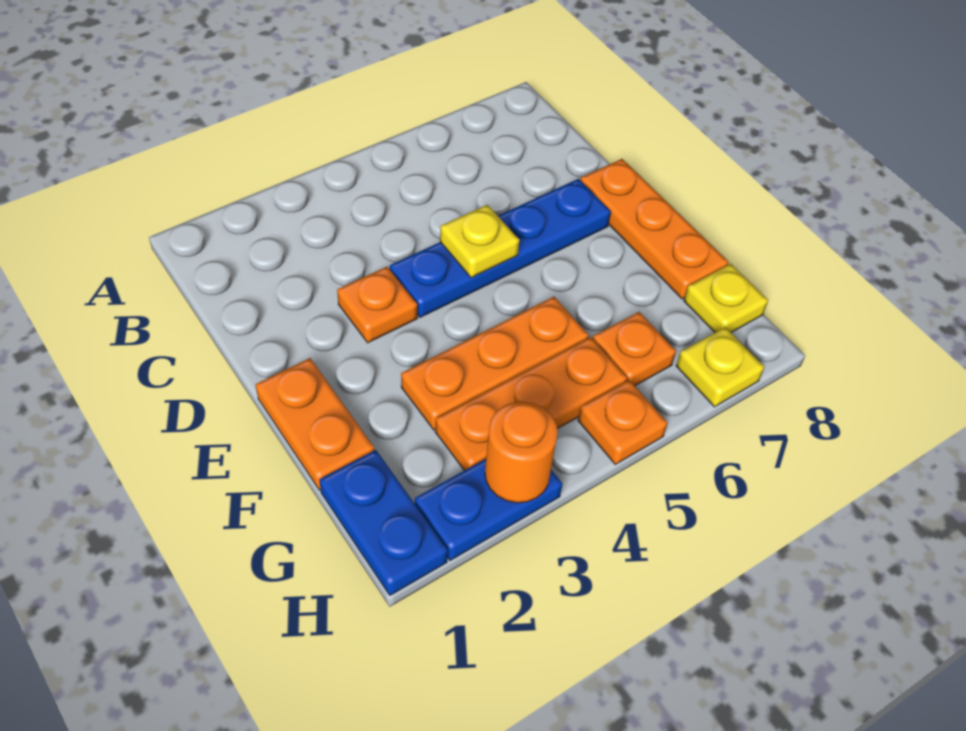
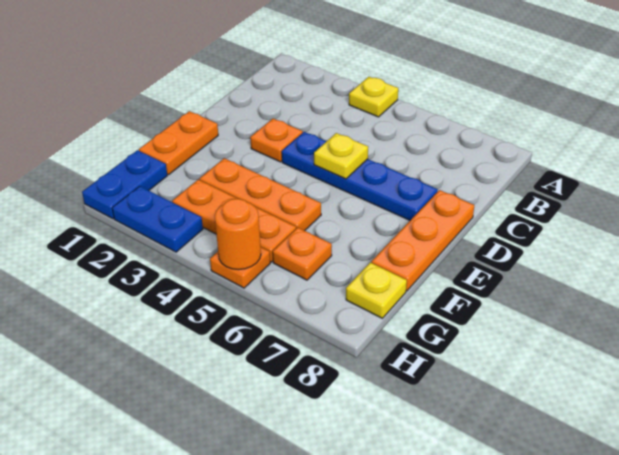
orange round brick H3 level 2 -> orange round brick H5 level 2
yellow plate H7 level 1 -> yellow plate A4 level 1

